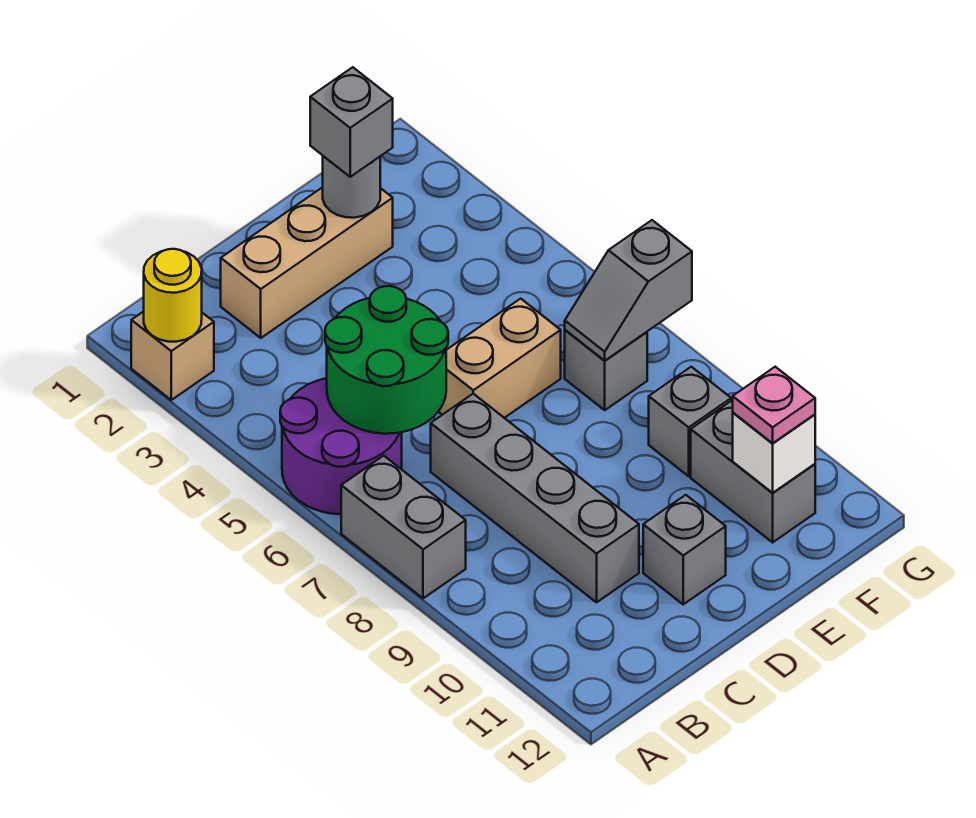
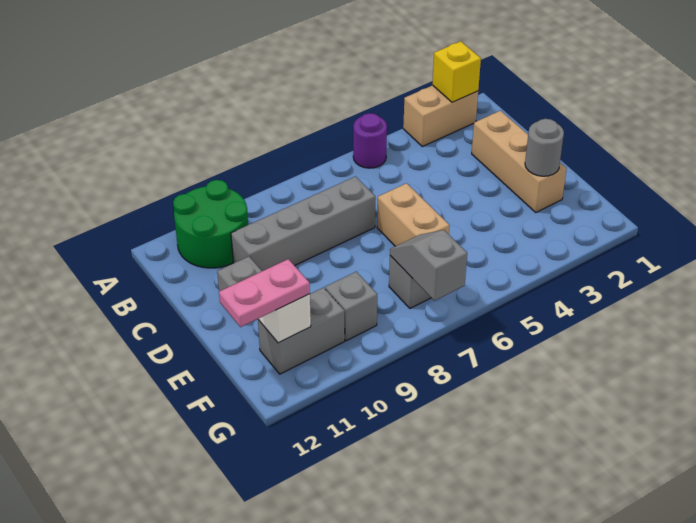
tan brick A2 level 1 -> tan brick A2:A3 level 1
yellow round brick A2 level 2 -> yellow brick A2 level 2
purple round brick A5:B6 level 1 -> purple round brick A5 level 1
grey brick A7:A8 level 1 -> none
green round brick B5:C6 level 2 -> green round brick A10:B11 level 1
grey brick E2 level 3 -> none
pink plate F11 level 3 -> pink plate F11:F12 level 3

